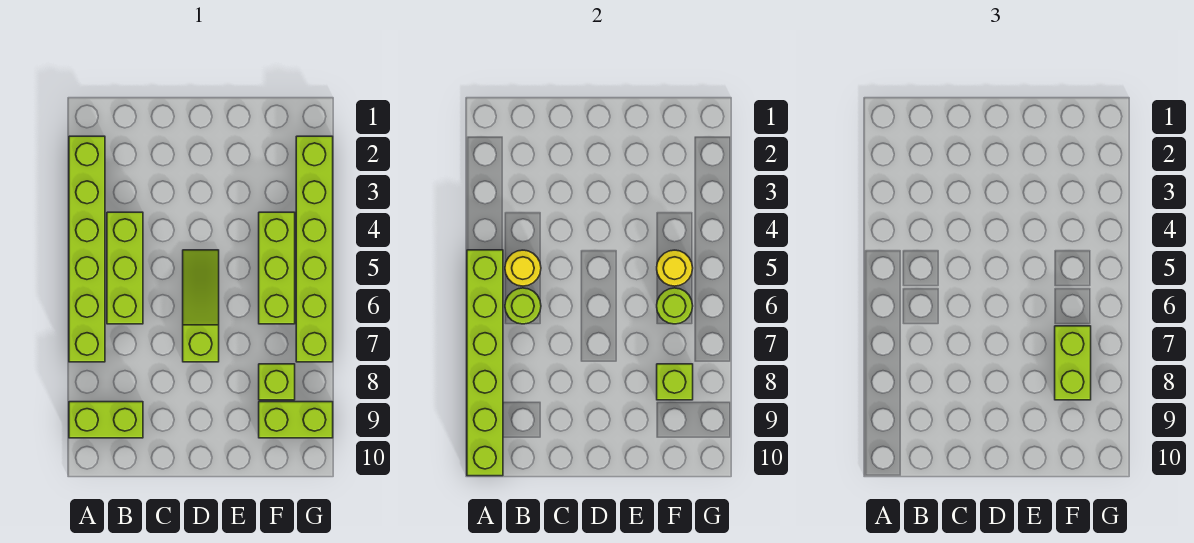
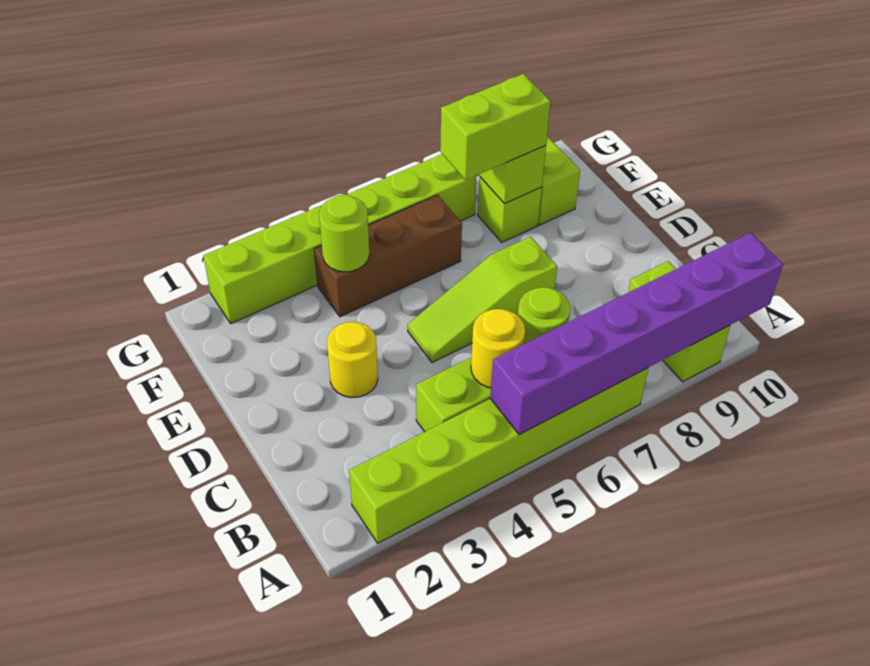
lime brick A5:A10 level 2 -> purple brick A5:A10 level 2
lime brick F4:F6 level 1 -> brown brick F4:F6 level 1
yellow round brick F5 level 2 -> yellow round brick D3 level 1
lime round brick F6 level 2 -> lime round brick F4 level 2

